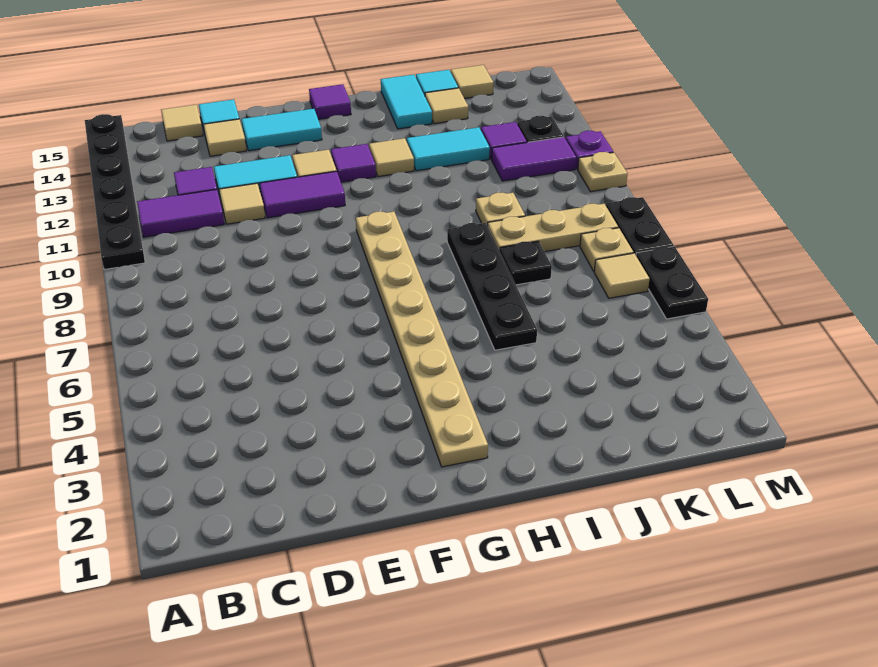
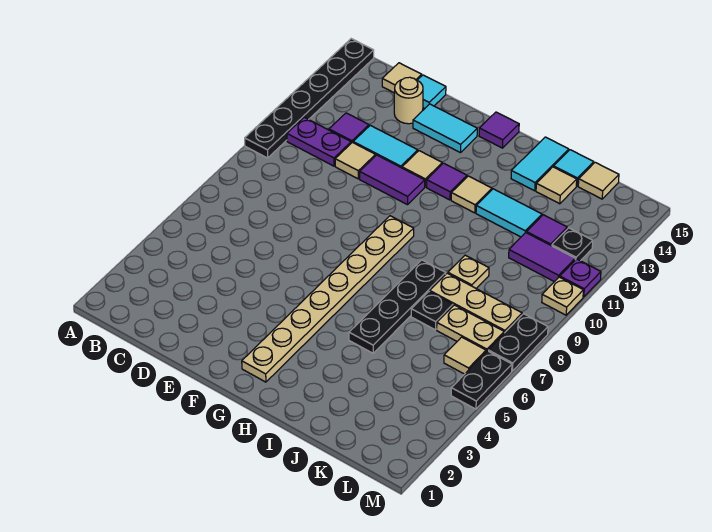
purple tile B11:C11 level 1 -> purple plate B11:C11 level 1
tan tile D14 level 1 -> tan round brick D14 level 1
tan plate L7 level 1 -> tan plate K7:L7 level 1

